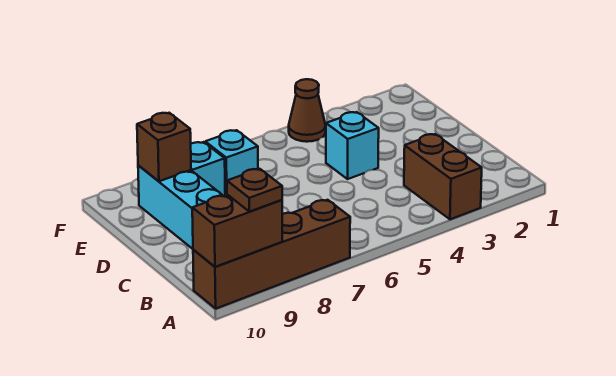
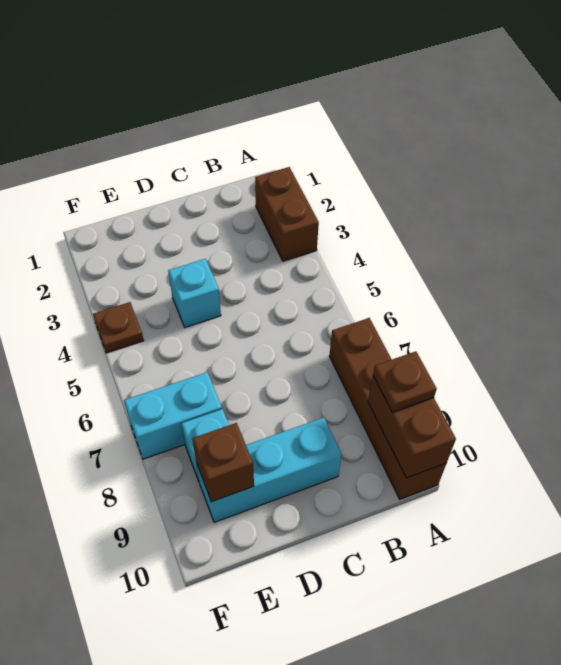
brown brick A3:B3 level 1 -> brown brick A2:A3 level 1
cyan brick E7 level 1 -> cyan brick E7:F7 level 1
brown cone F4 level 1 -> brown plate F4 level 1

